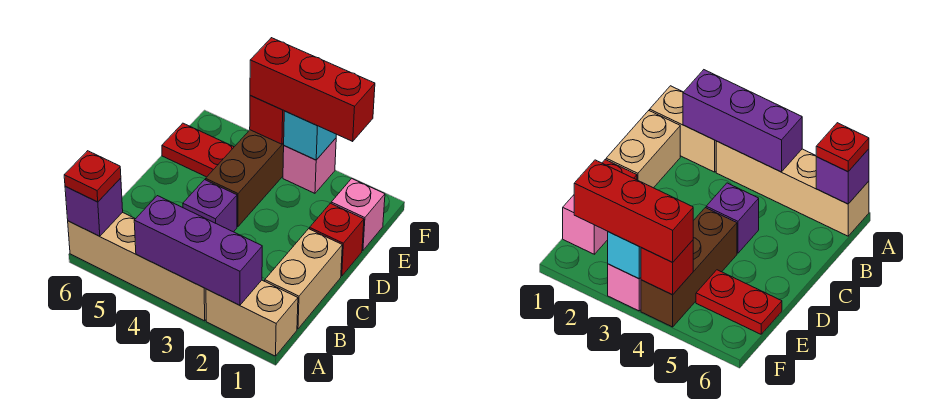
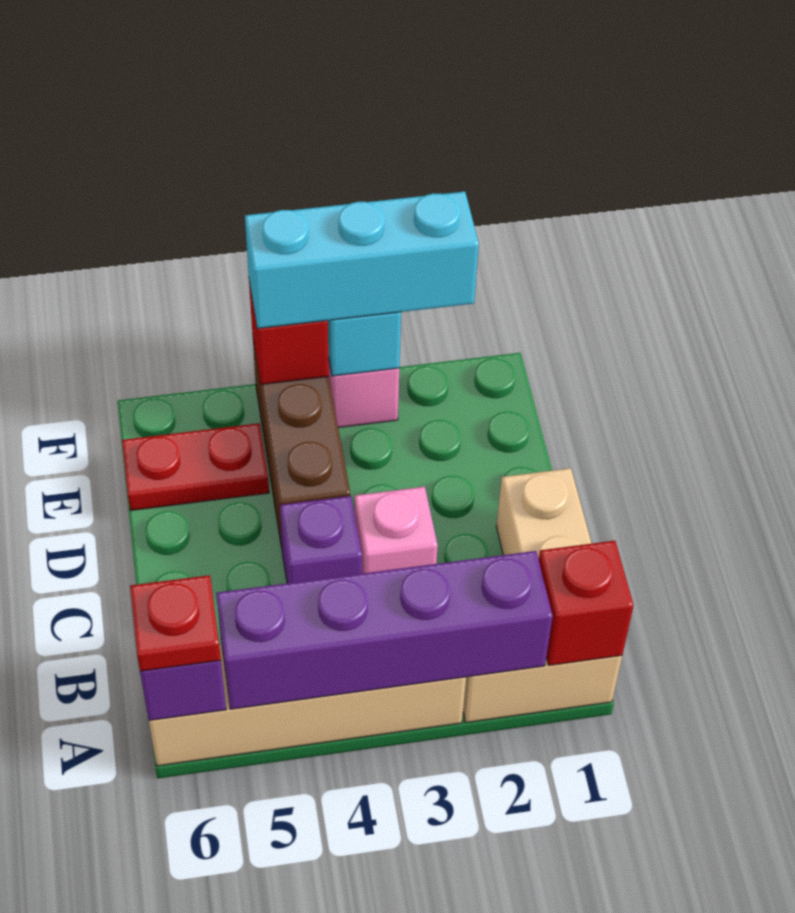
purple brick A2:A4 level 2 -> purple brick A2:A5 level 2
red brick D1 level 1 -> red brick A1 level 2
pink brick E1 level 1 -> pink brick C3 level 1
red brick F2:F4 level 3 -> cyan brick F2:F4 level 3

